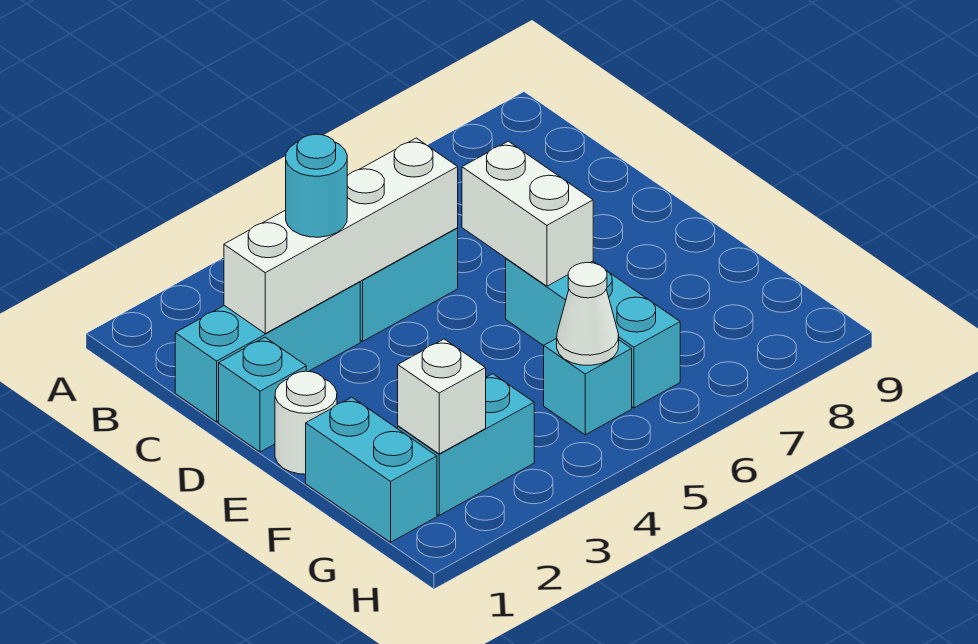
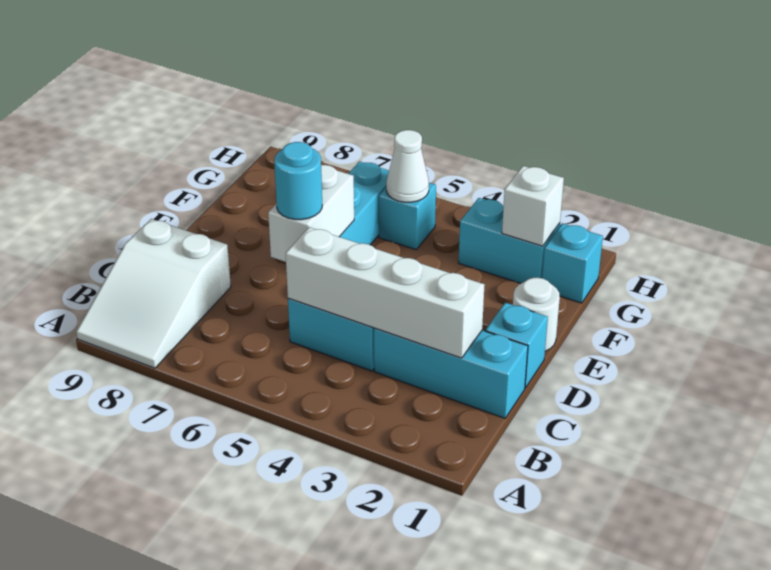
none -> white slope A8:C9 level 1 top C
cyan round brick C3 level 3 -> cyan round brick D6 level 3
cyan brick F1:G1 level 1 -> cyan brick G1 level 1

